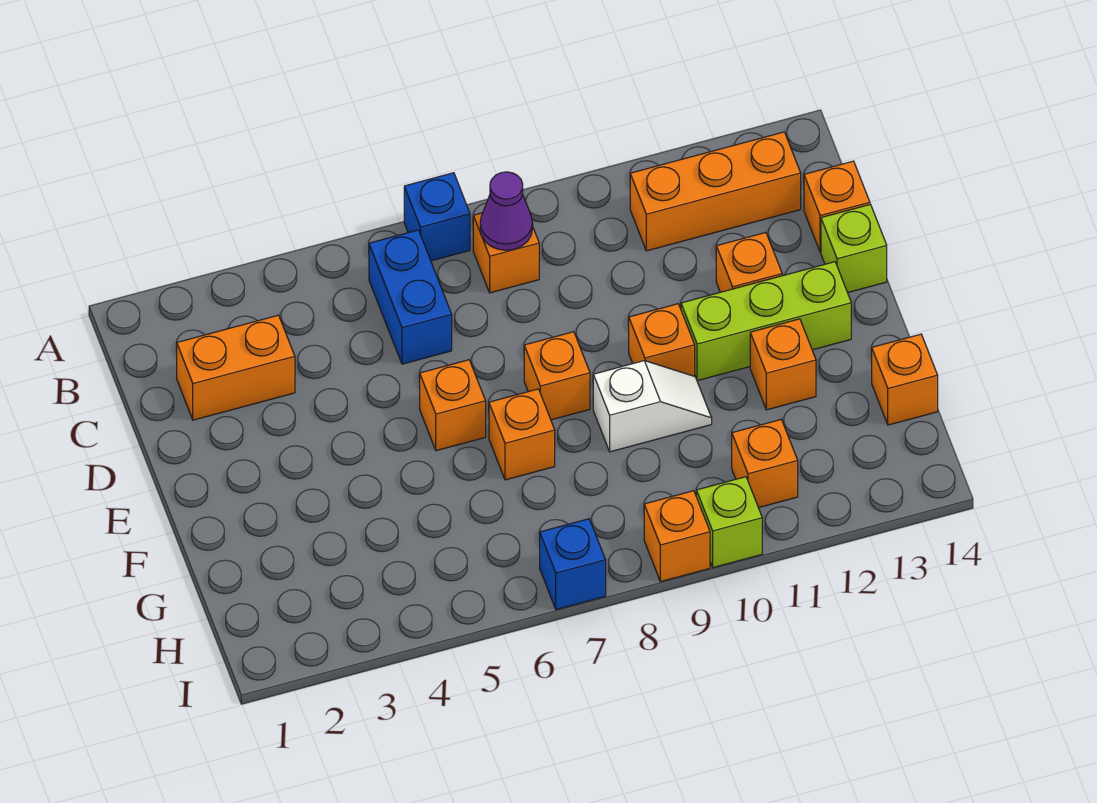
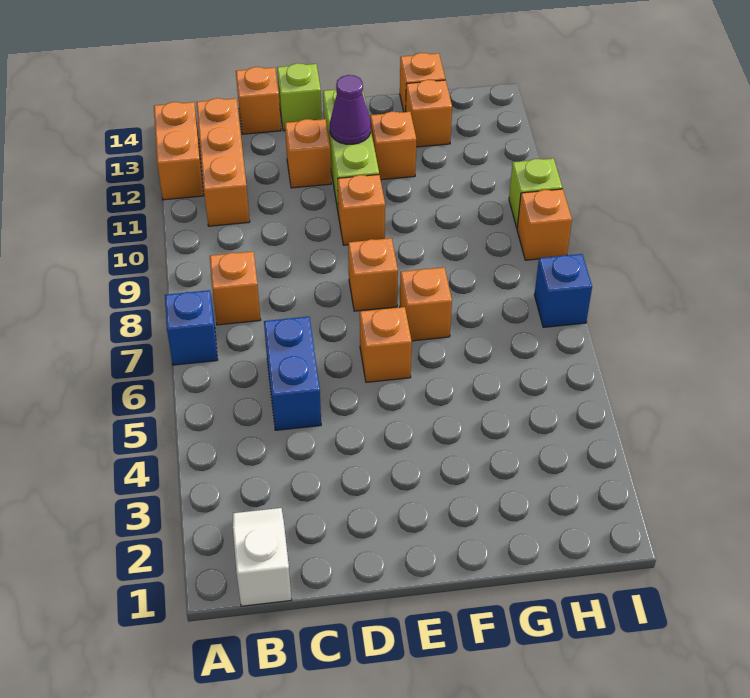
blue brick B6:C6 level 1 -> blue brick C5:C6 level 1
purple cone B8 level 2 -> purple cone E12 level 2
orange brick C2:C3 level 1 -> orange brick A12:A13 level 1
white slope F9:F10 level 1 top 9 -> white slope B1:B2 level 1 top 1
orange brick H11 level 1 -> orange brick G13 level 1

